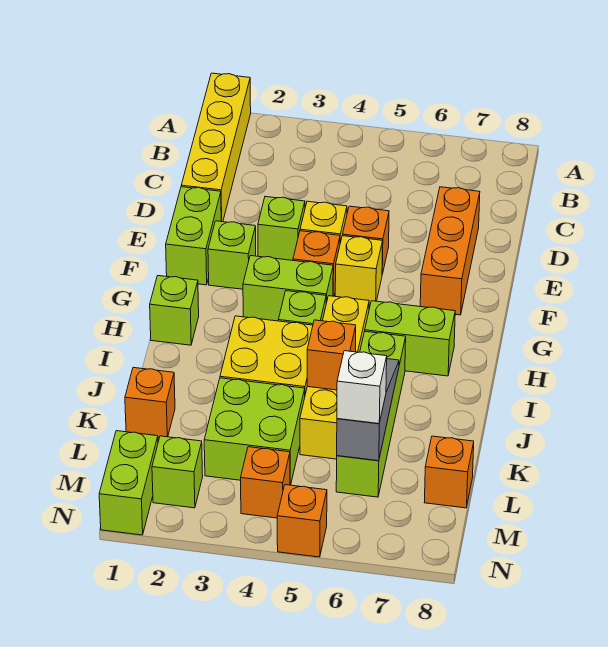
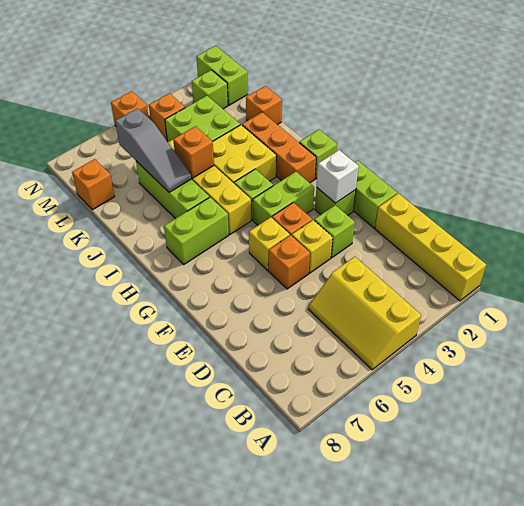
none -> yellow slope A4:C5 level 1 top 4
orange brick D7:F7 level 1 -> orange brick H2:J2 level 1
lime brick I6:L6 level 1 -> lime brick I6:K6 level 1
white brick L6 level 3 -> white brick F2 level 2

